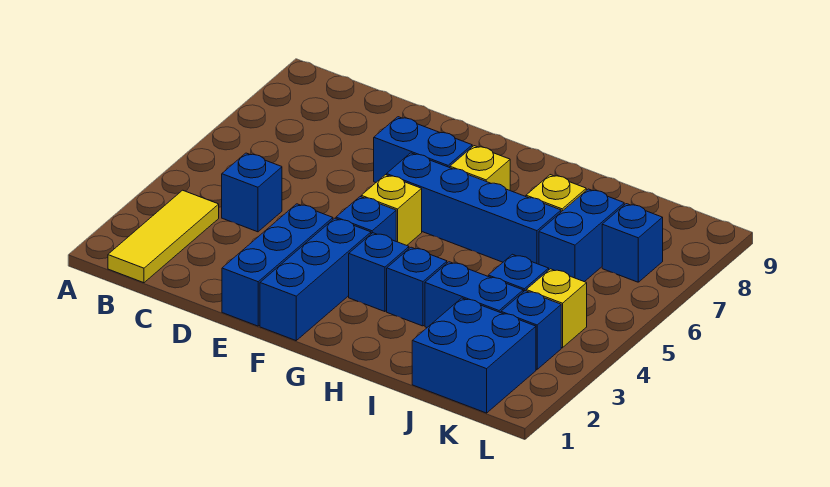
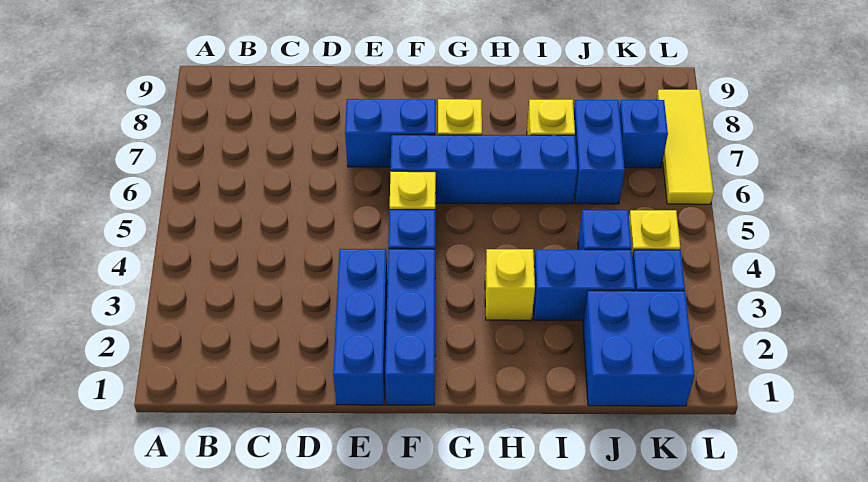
yellow tile B1:B3 level 1 -> yellow tile L6:L8 level 1
blue brick C4 level 1 -> none
blue brick G3 level 1 -> none
blue brick H3 level 1 -> yellow brick H3 level 1

